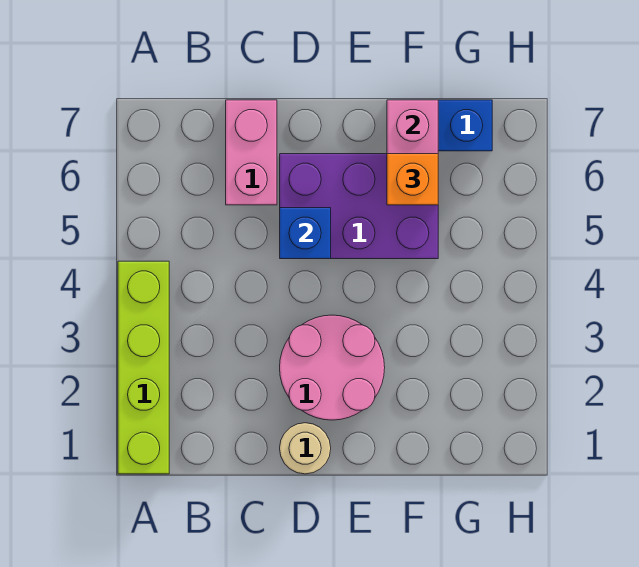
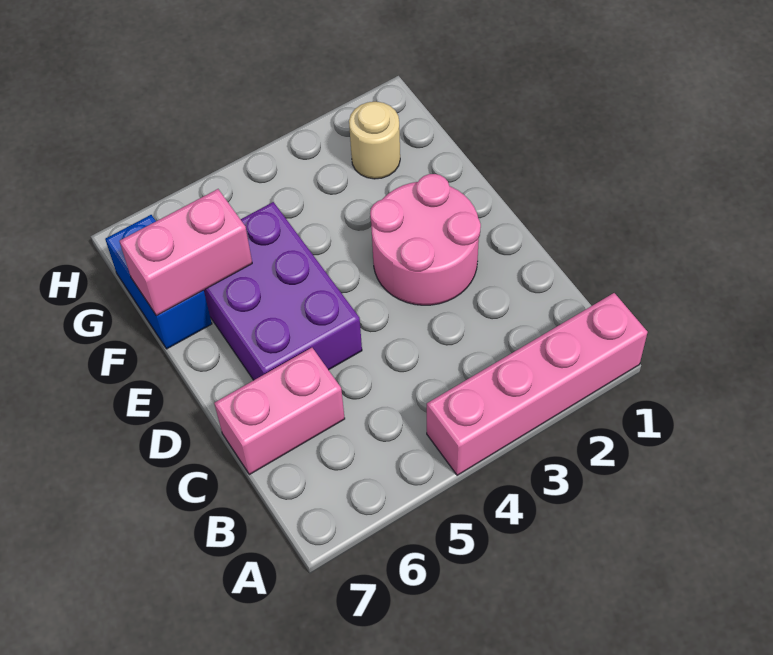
lime brick A1:A4 level 1 -> pink brick A1:A4 level 1
tan round brick D1 level 1 -> tan round brick G2 level 1
blue brick D5 level 2 -> none
orange brick F6 level 3 -> none

